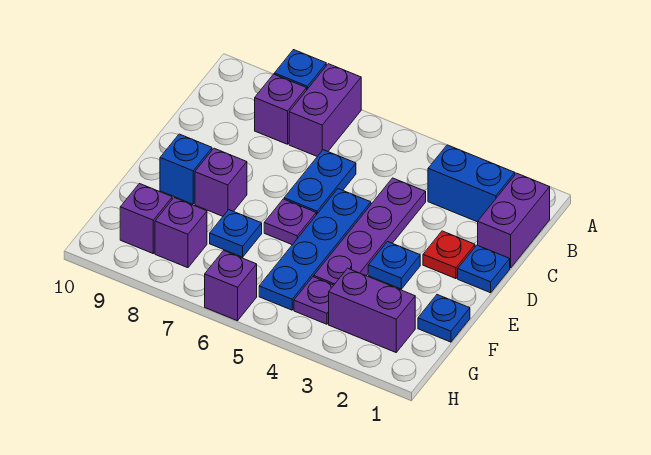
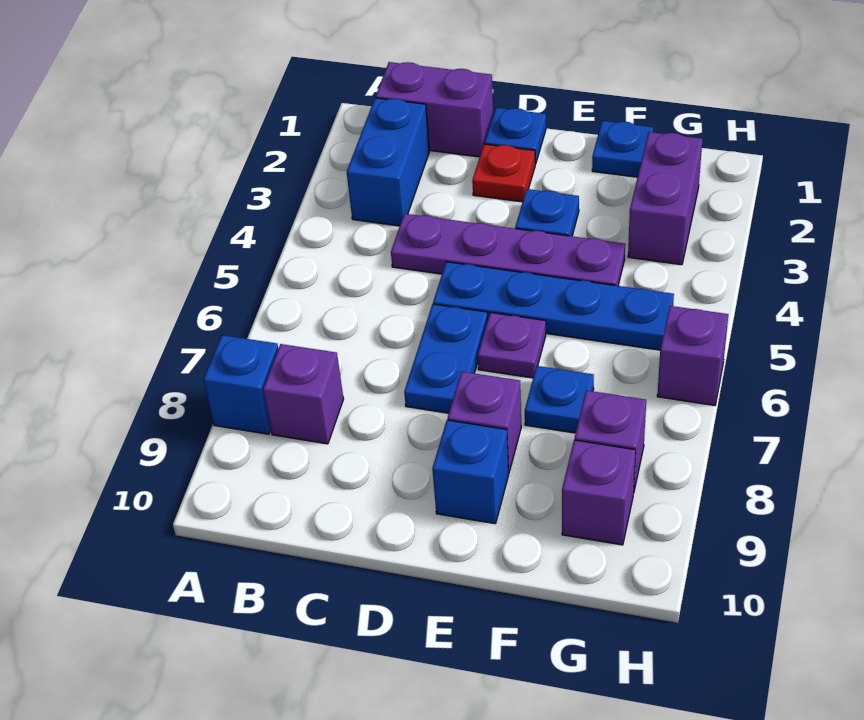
purple brick A7:B7 level 1 -> none
blue plate C6:D6 level 1 -> blue plate D6:D7 level 1
purple plate G4 level 1 -> none

